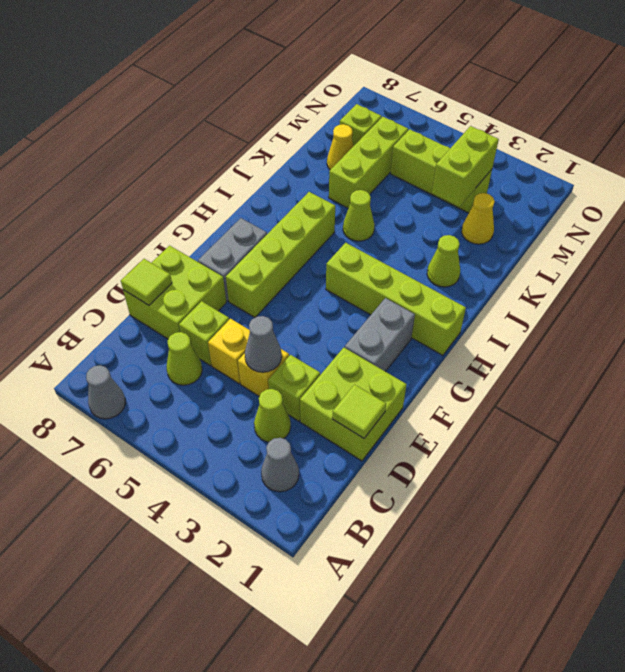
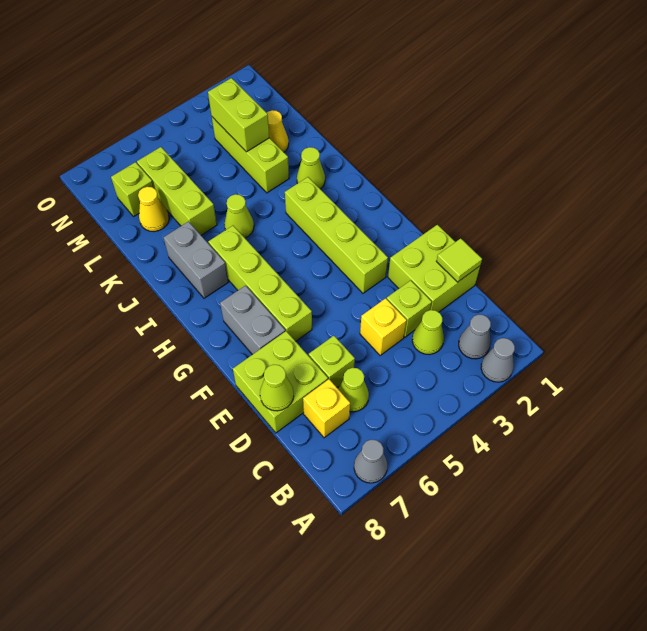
grey cone D4 level 2 -> grey cone A2 level 1
yellow brick D5 level 1 -> yellow brick C7 level 1
lime tile D8 level 2 -> lime cone D8 level 2
grey brick F2:G2 level 1 -> grey brick I7:J7 level 1
lime brick H1:H4 level 1 -> lime brick F3:I3 level 1
lime brick M3:M5 level 1 -> lime brick K3:M3 level 1

